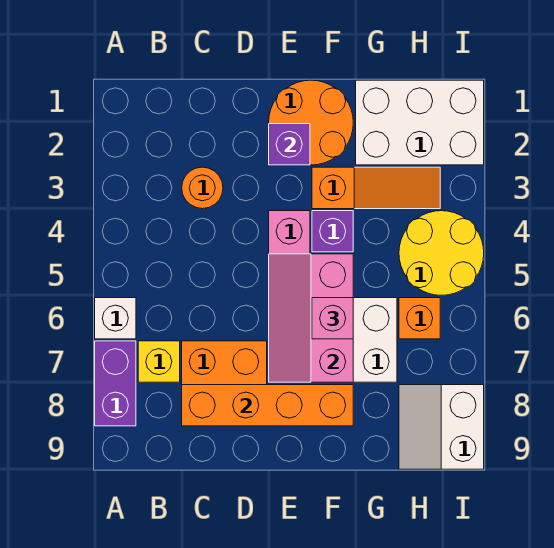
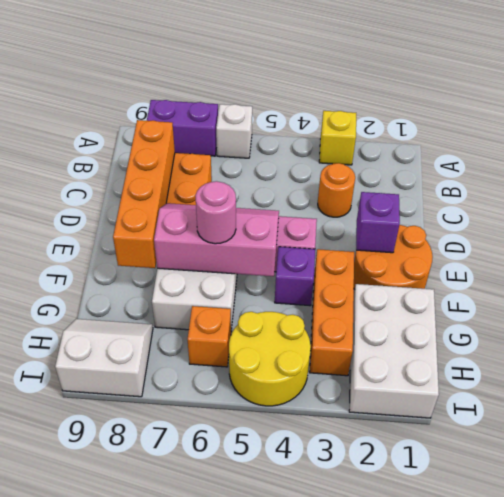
yellow brick B7 level 1 -> yellow brick A3 level 1
orange slope F3:H3 level 1 top F -> orange brick F3:H3 level 1
pink brick F6 level 3 -> pink round brick F6 level 3

